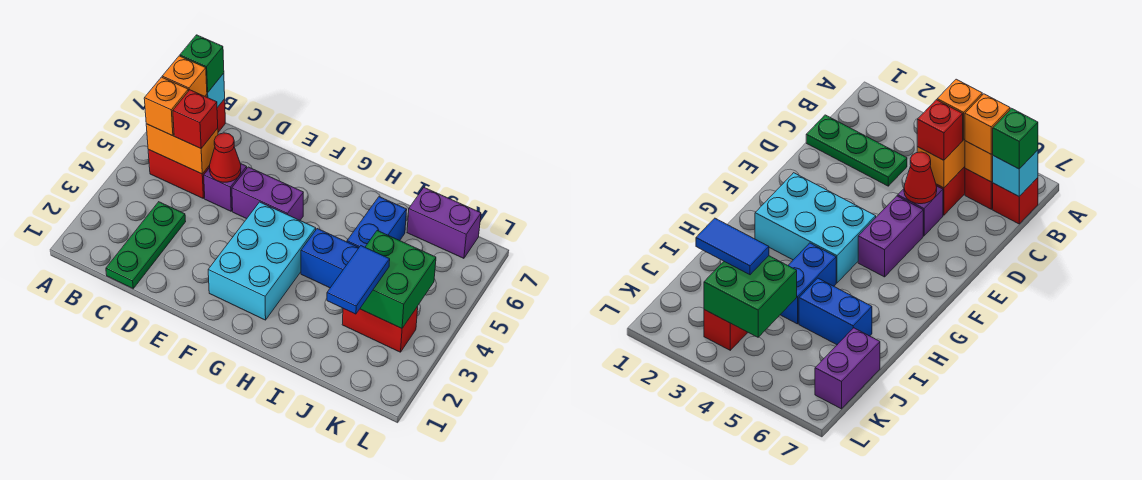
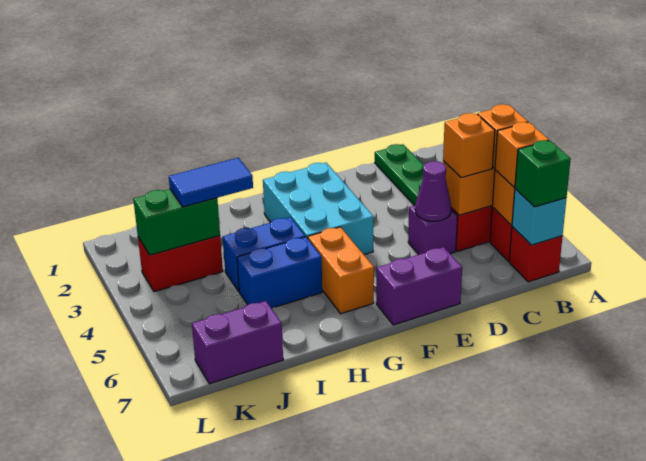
red brick C5 level 3 -> orange brick C5 level 3
red cone D5 level 2 -> purple cone D5 level 2
purple brick E5:F5 level 1 -> purple brick E7:F7 level 1
none -> orange brick G5:G6 level 1
blue brick I5:I6 level 1 -> blue brick H5:I5 level 1
blue tile J2:J3 level 3 -> blue tile I3:J3 level 3
green brick J3:K4 level 2 -> green brick J3:K3 level 2

